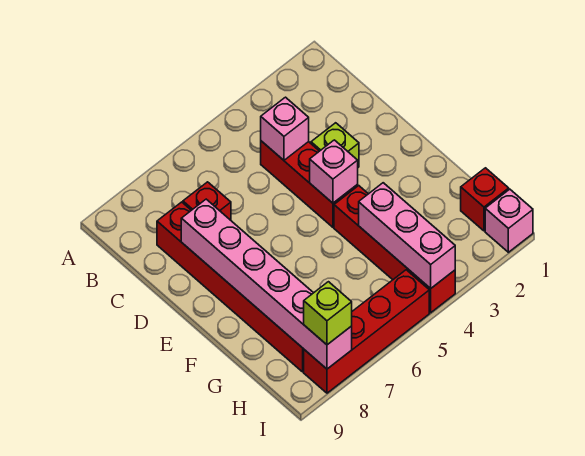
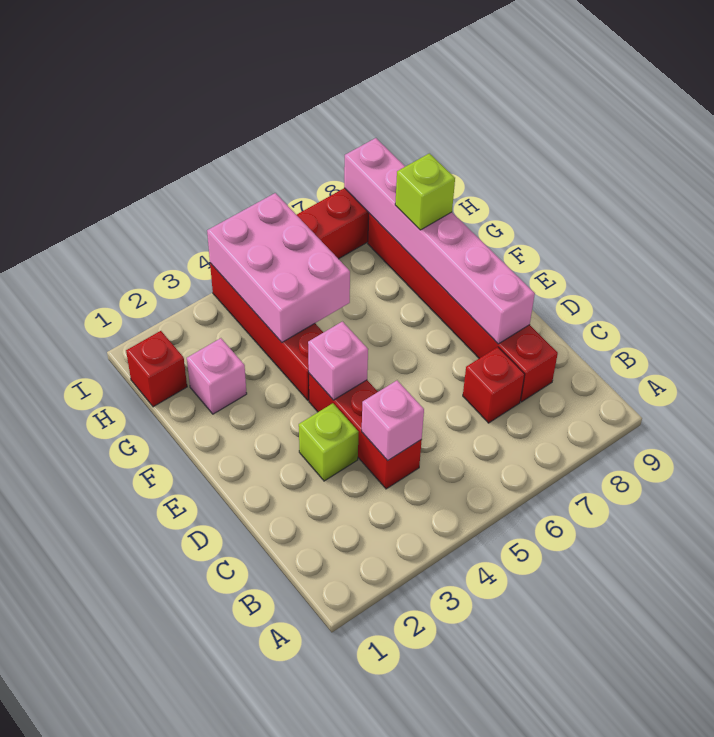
pink brick G4:I4 level 2 -> pink brick G4:I5 level 2
pink brick I1 level 1 -> pink brick G2 level 1
lime brick I8 level 3 -> lime brick G8 level 3

